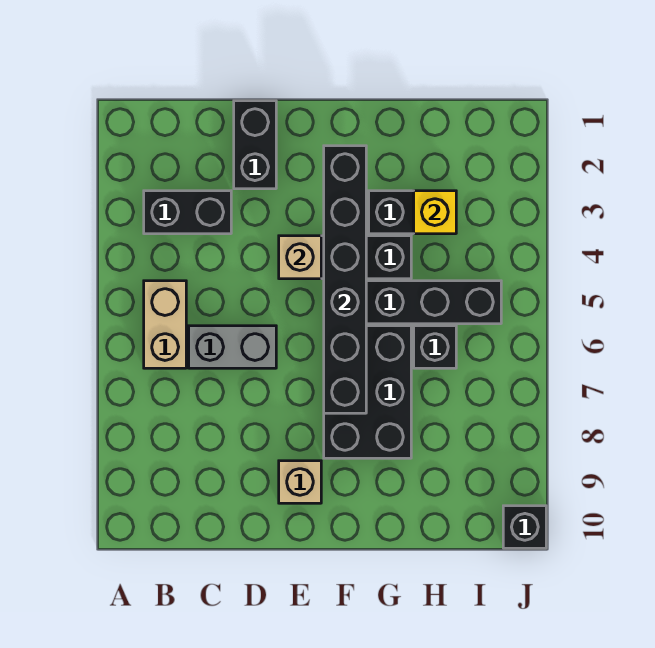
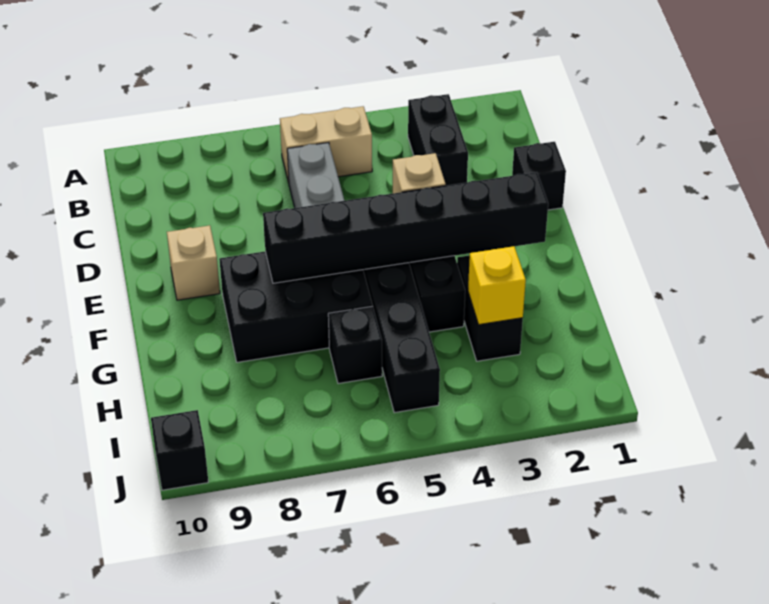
black brick D1:D2 level 1 -> black brick D1 level 1

